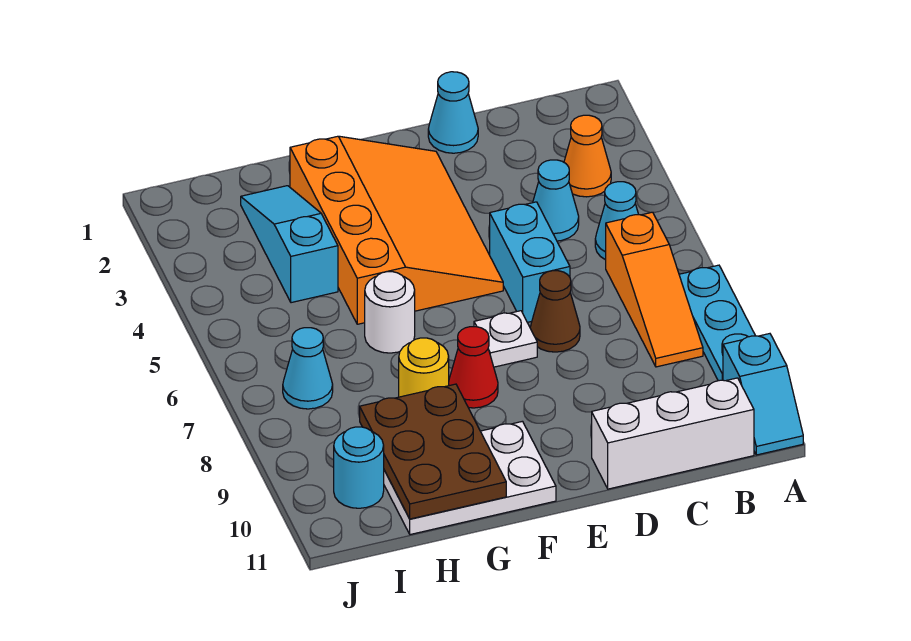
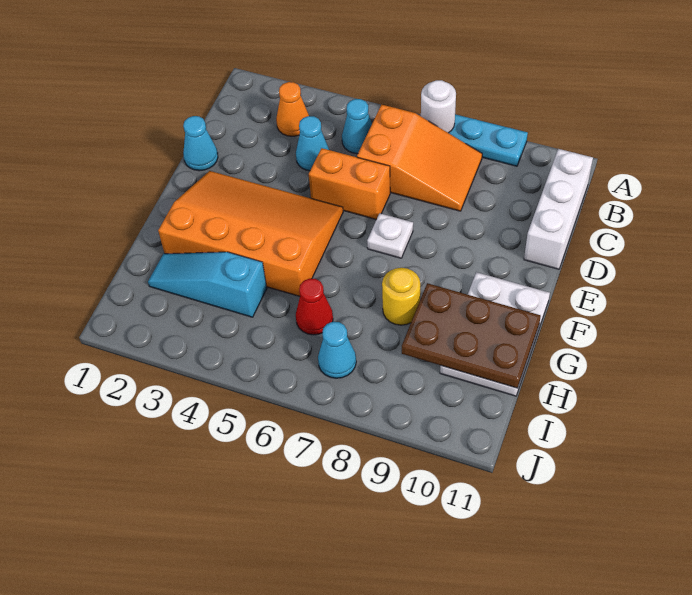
cyan slope A10:A11 level 1 top 10 -> none
orange slope B6:B8 level 1 top 6 -> orange slope B6:C8 level 1 top 6
cyan brick D5:D6 level 1 -> orange brick D5:D6 level 1
brown cone D7 level 1 -> none
red cone F8 level 1 -> red cone H6 level 1
white round brick G6 level 1 -> white round brick A7 level 2
cyan round brick I10 level 1 -> none

